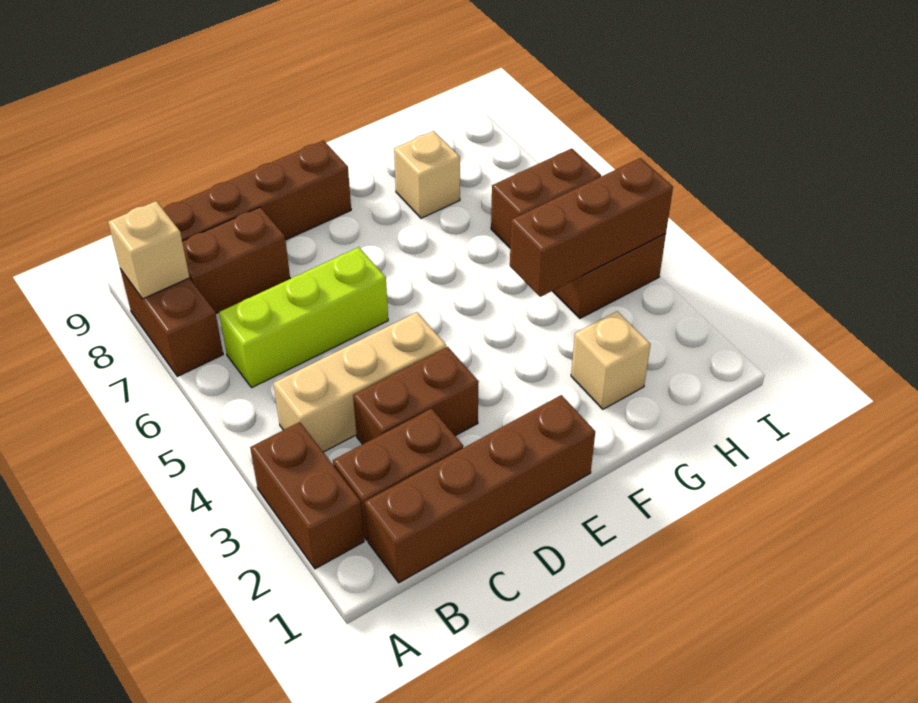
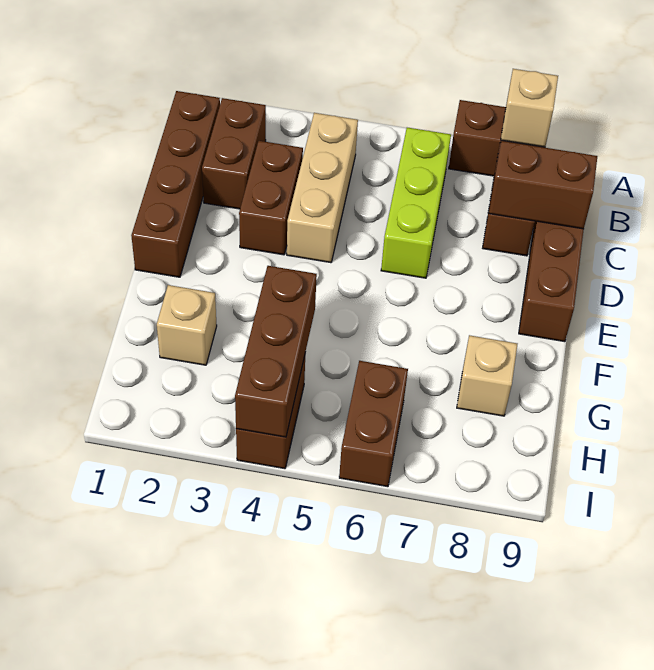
brown brick A2:A3 level 1 -> brown brick C8:C9 level 2

